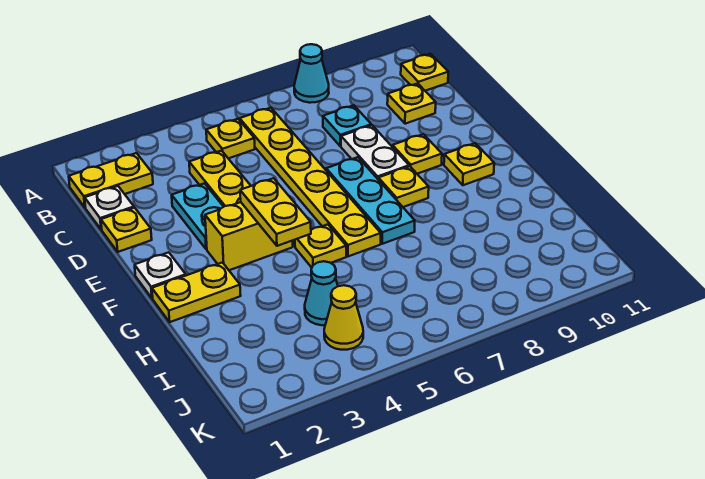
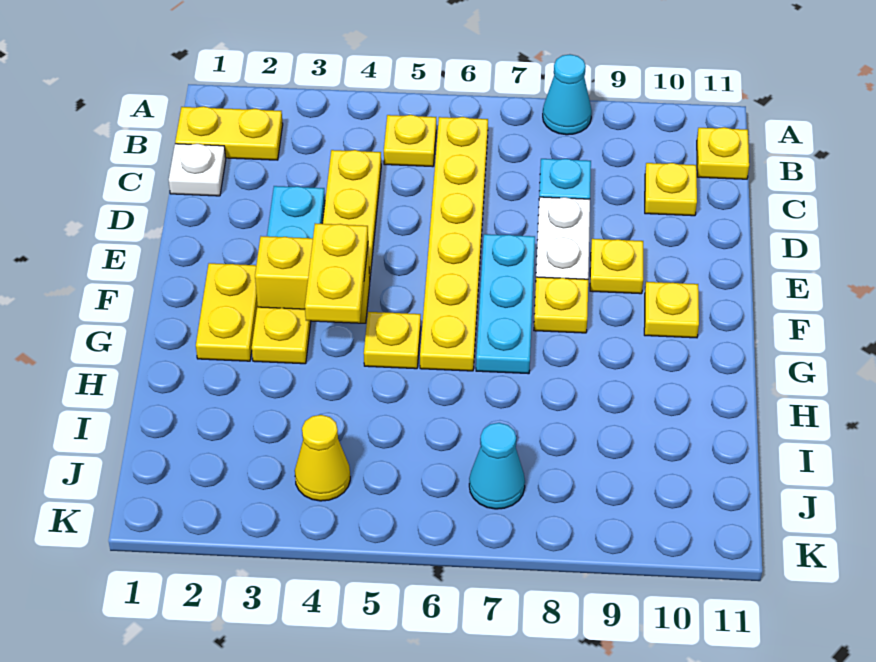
yellow plate D1 level 1 -> yellow plate G3 level 1
white plate F1 level 1 -> none
yellow plate G1:G2 level 1 -> yellow plate F2:G2 level 1
cyan cone I4 level 1 -> cyan cone J7 level 1

